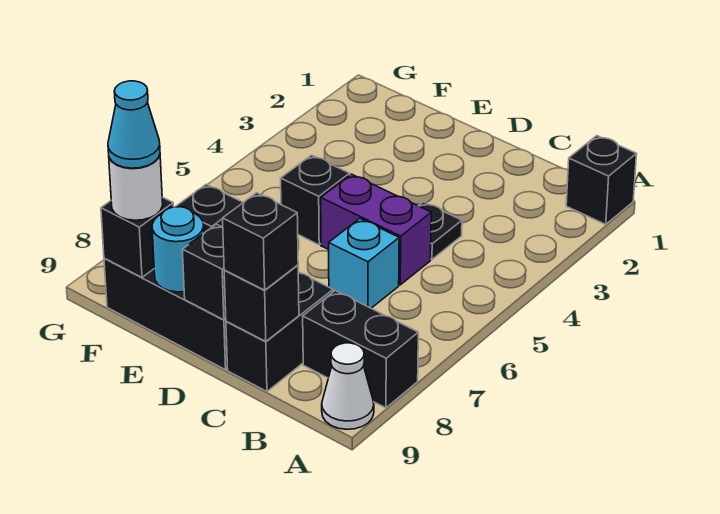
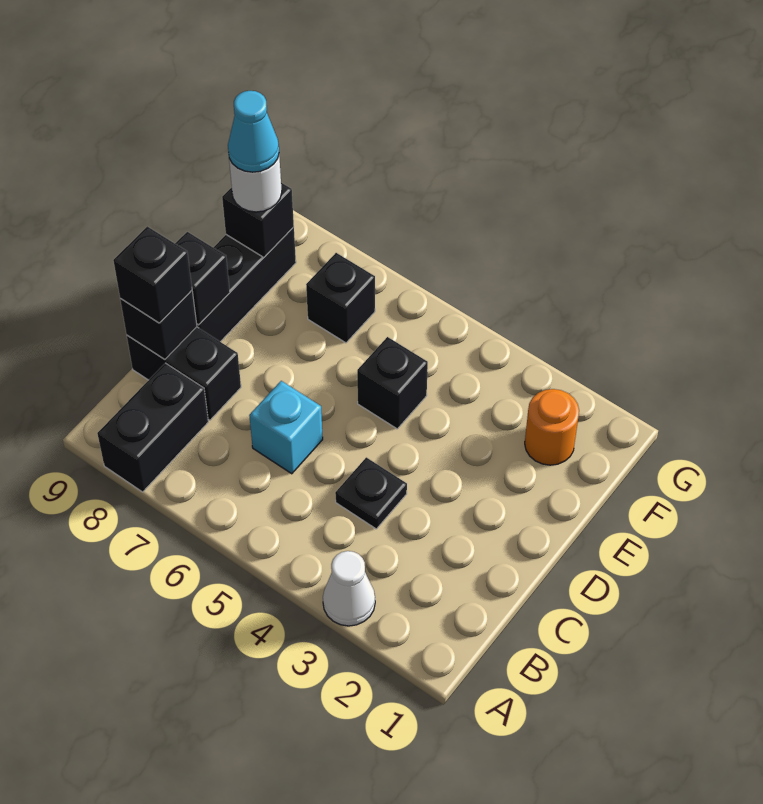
black brick A1 level 1 -> none
white cone A9 level 1 -> white cone A3 level 1
purple brick C5:D5 level 1 -> none
cyan round brick E9 level 2 -> none
none -> orange round brick F2 level 1

